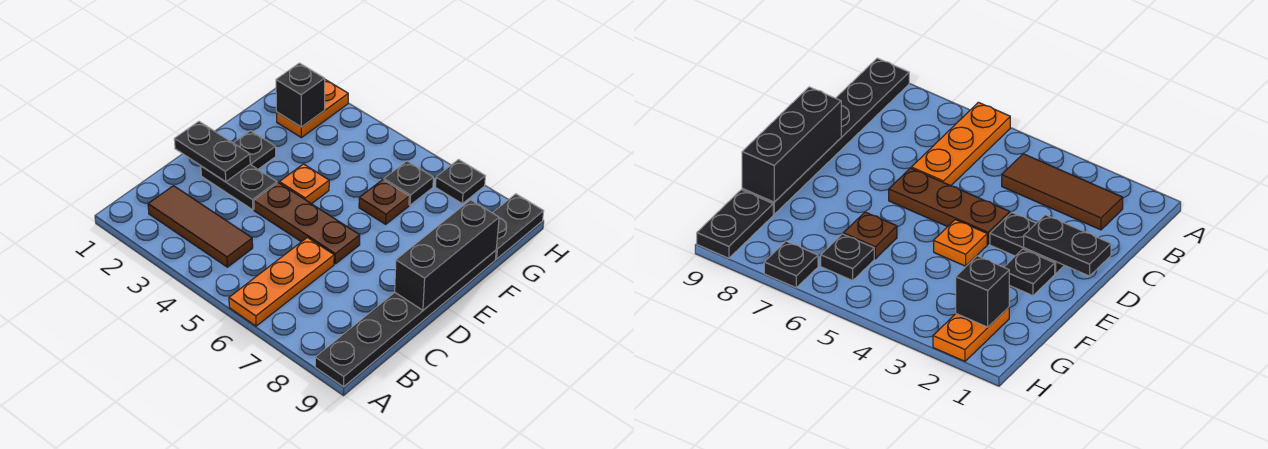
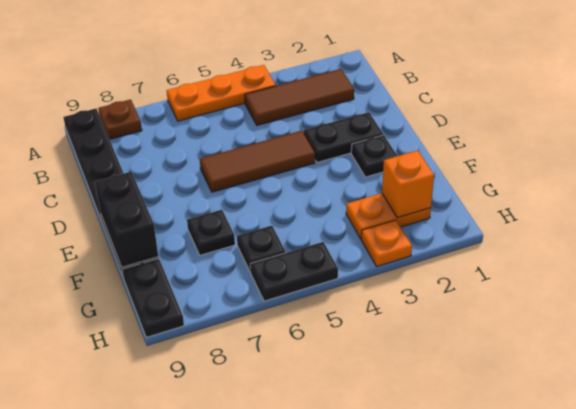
orange plate A6:C6 level 1 -> orange plate A4:A6 level 1
black plate D1:D2 level 2 -> black plate H5:H6 level 1
brown plate D4:D6 level 1 -> brown tile D4:D6 level 1
black brick D9:F9 level 2 -> black brick E9:F9 level 2
orange plate E4 level 1 -> orange plate H3 level 1
brown plate F6 level 1 -> brown plate A8 level 1
orange plate G2:H2 level 1 -> orange plate G2:G3 level 1
black brick G2 level 2 -> orange brick G2 level 2
black plate H7 level 1 -> black plate F7 level 1

